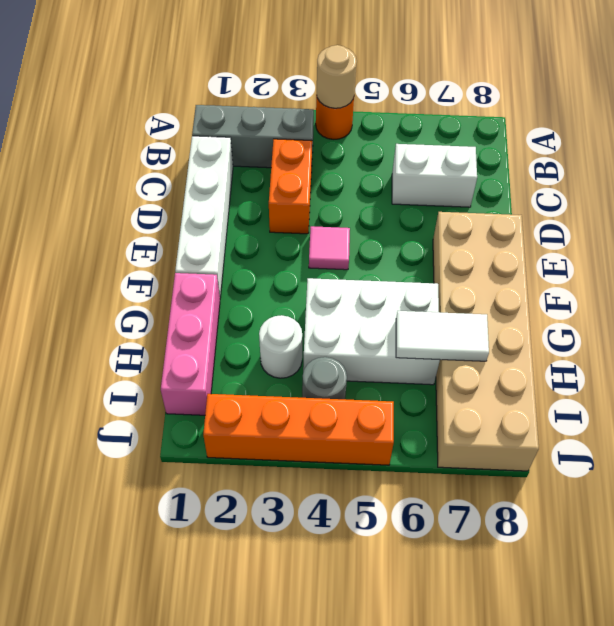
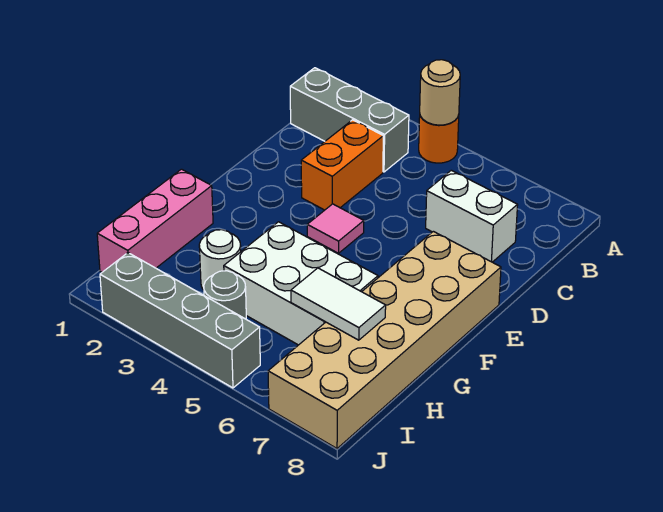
white brick C1:F1 level 1 -> none
orange brick J2:J5 level 1 -> grey brick J2:J5 level 1

